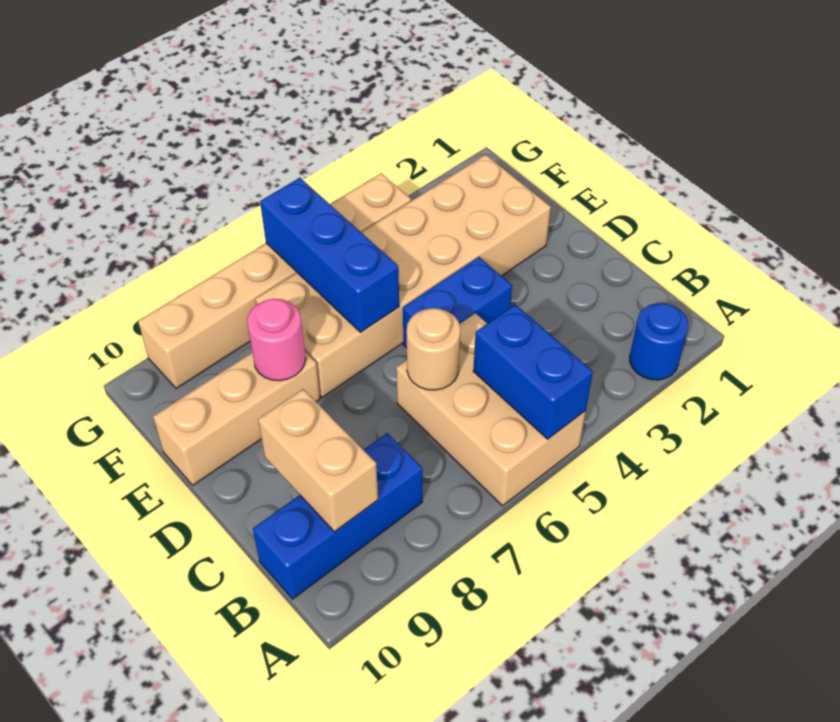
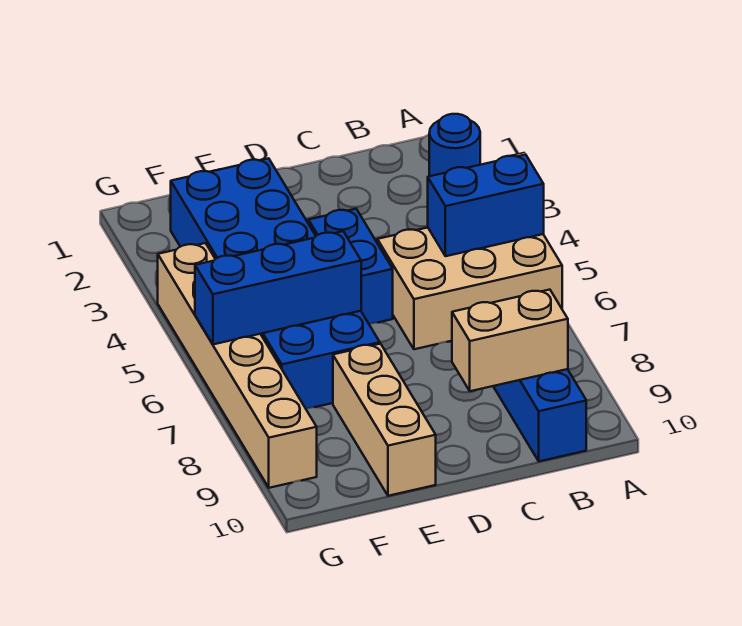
tan round brick C6 level 2 -> none
tan brick E2:F7 level 1 -> blue brick E2:F7 level 1
pink round brick E8 level 2 -> none

